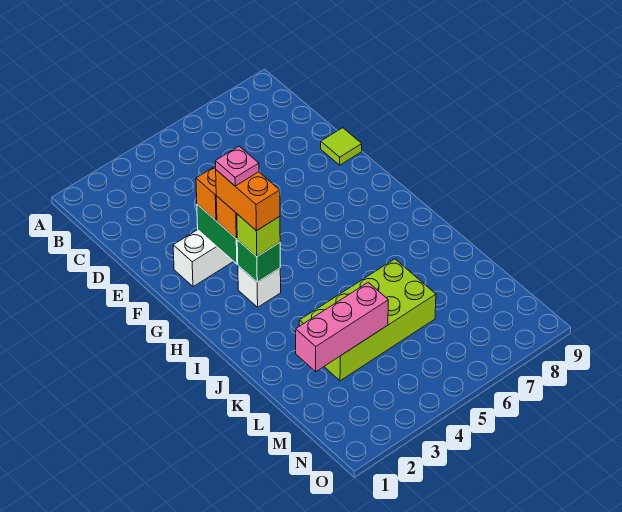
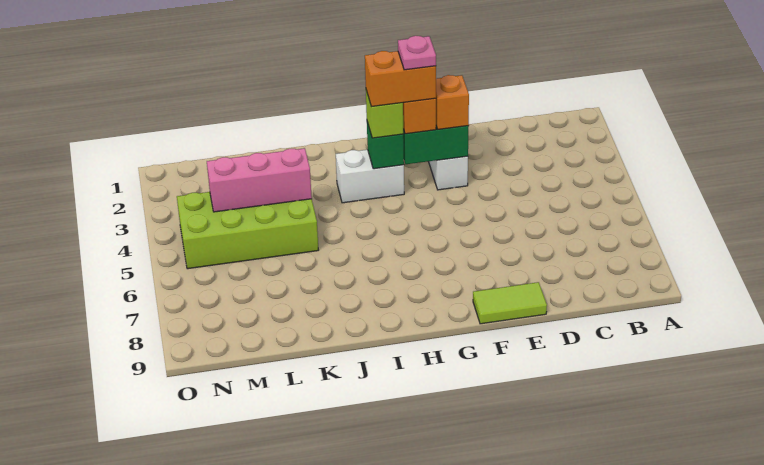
lime tile E9 level 1 -> lime tile E9:F9 level 1
white brick H3 level 1 -> white brick H3:I3 level 1
lime brick K3:L6 level 1 -> lime brick K4:N5 level 1
pink brick L2:L4 level 2 -> pink brick K4:M4 level 2

